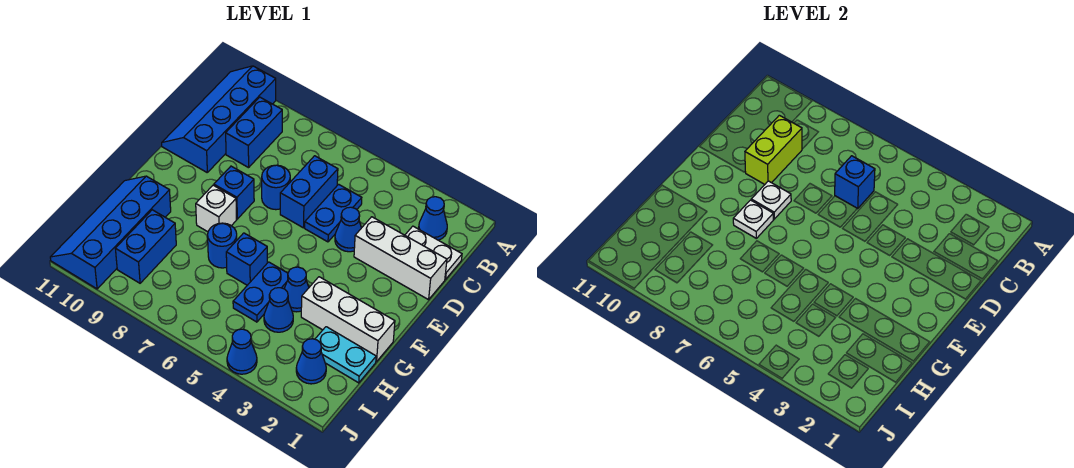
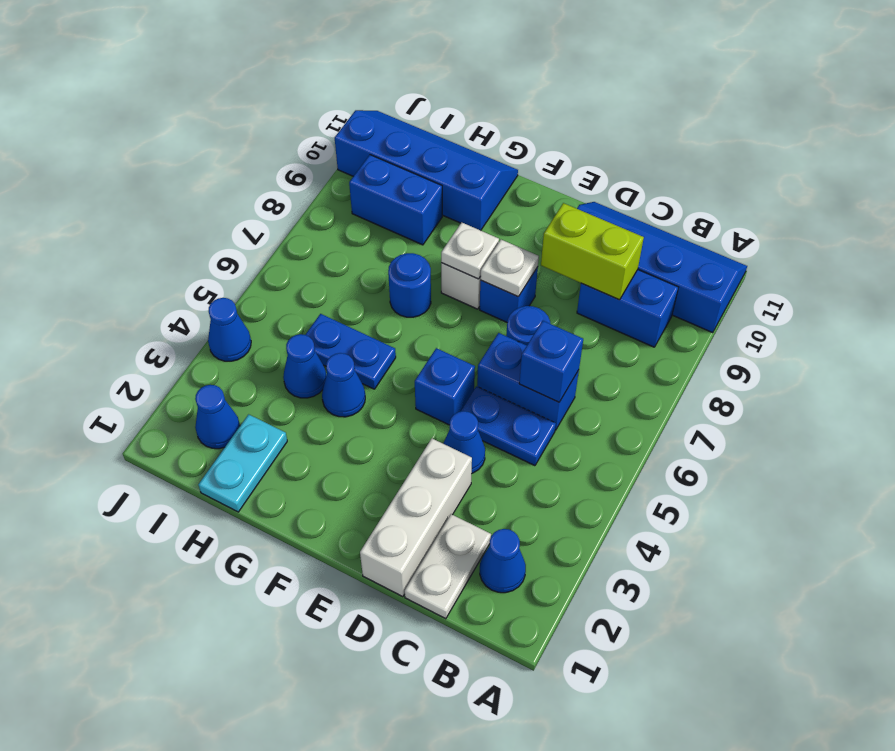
white brick G1:G3 level 1 -> none
blue brick G6 level 1 -> blue brick E5 level 1

